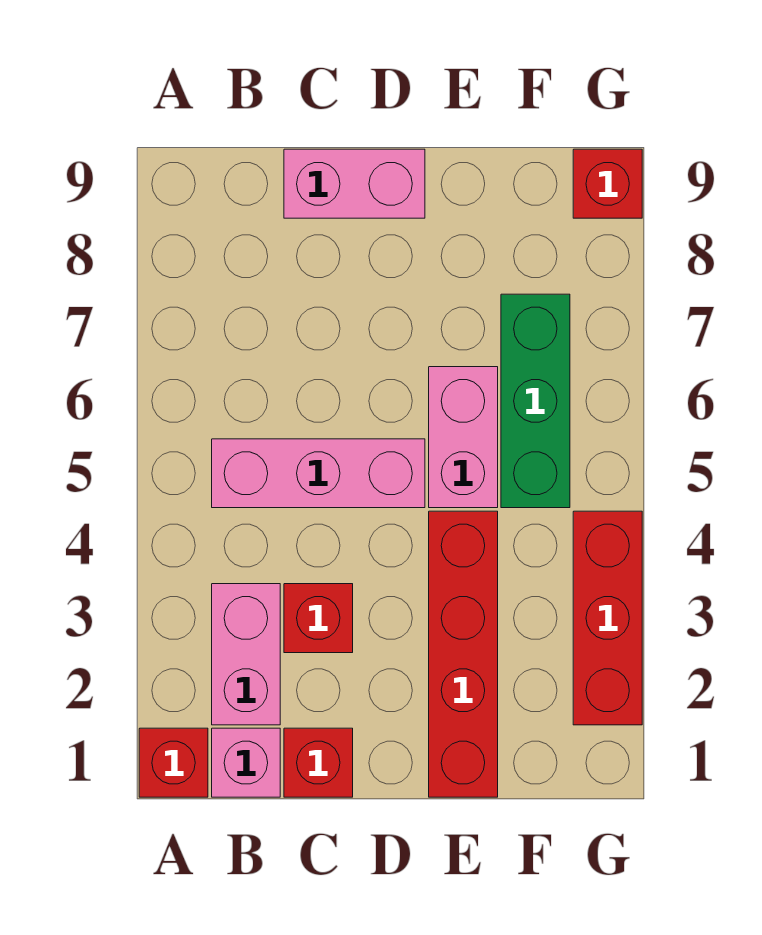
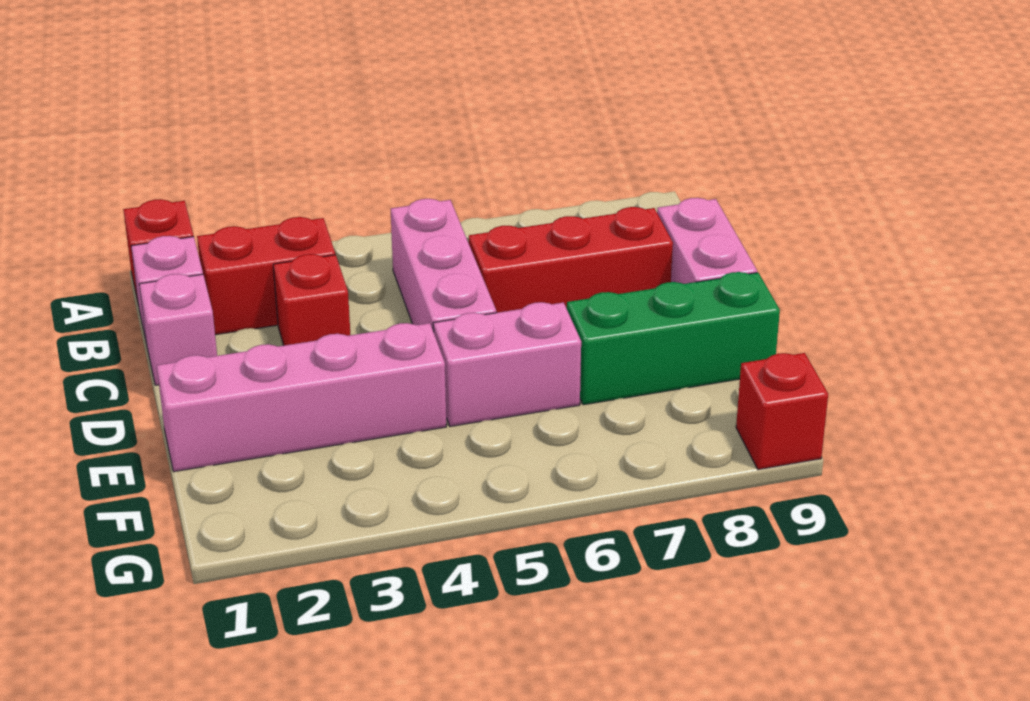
pink brick B2:B3 level 1 -> red brick B2:B3 level 1
red brick C1 level 1 -> pink brick C1 level 1
red brick E1:E4 level 1 -> pink brick E1:E4 level 1
green brick F5:F7 level 1 -> green brick E7:E9 level 1
red brick G2:G4 level 1 -> red brick C6:C8 level 1

